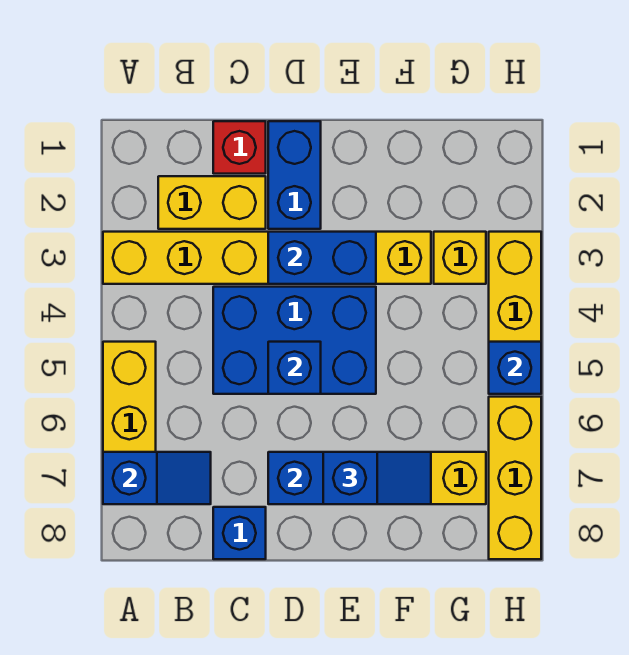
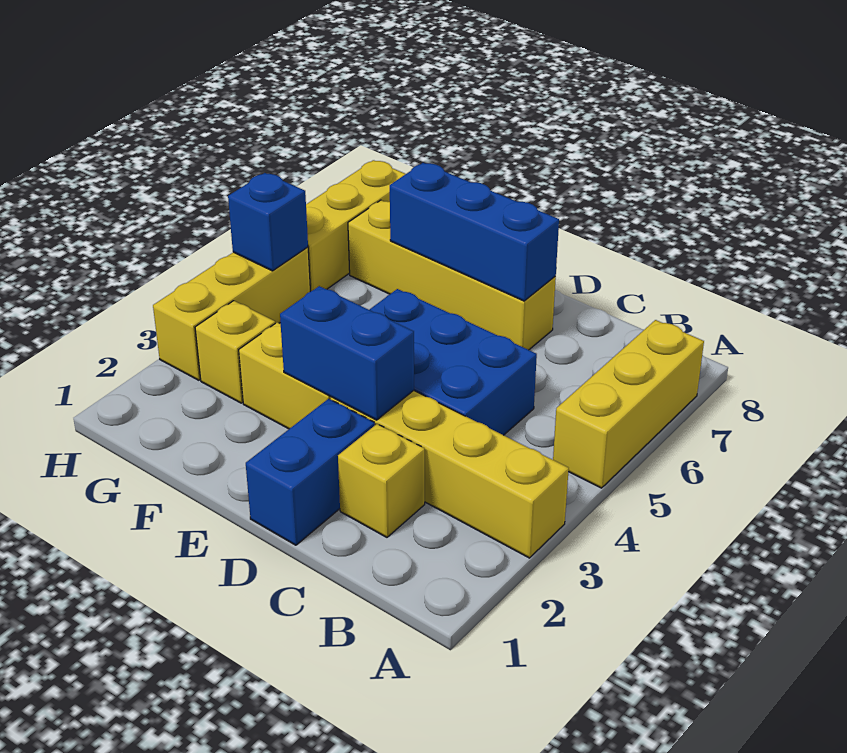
blue slope A7:B7 level 2 top A -> none
yellow brick B2:C2 level 1 -> yellow brick C2 level 1
red brick C1 level 1 -> none
blue brick C8 level 1 -> none
blue brick D5 level 2 -> none
blue slope E7:F7 level 3 top E -> none

